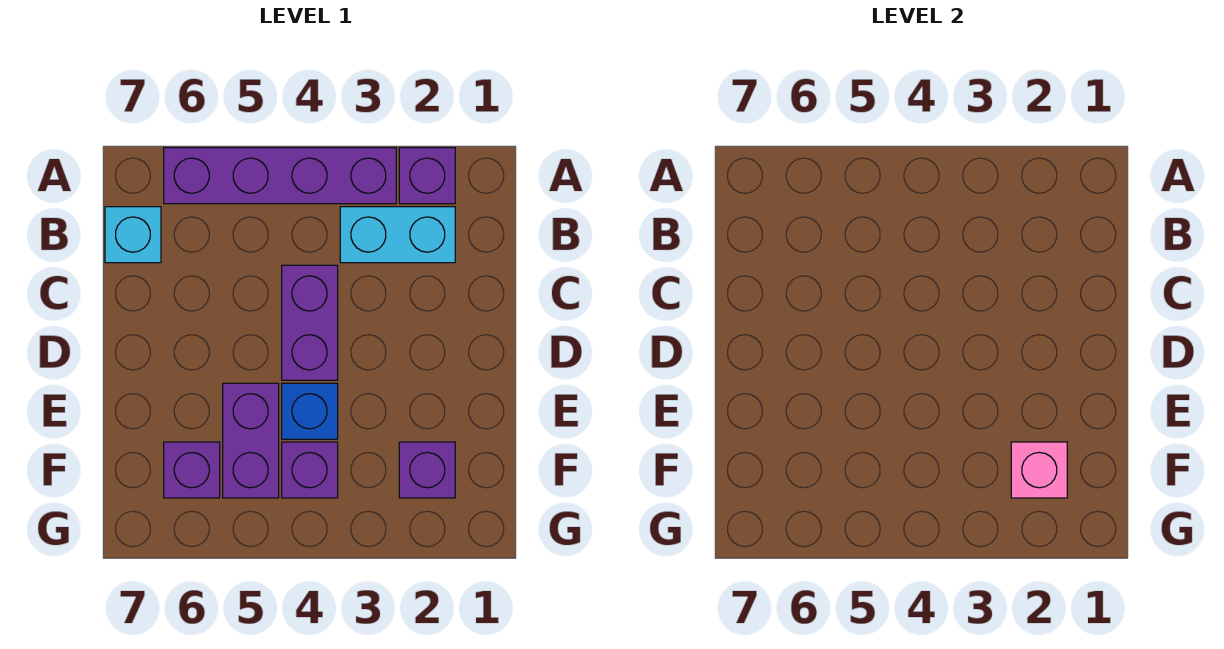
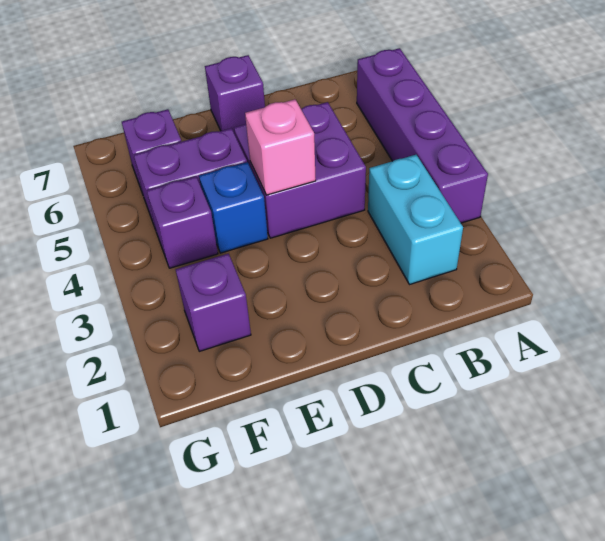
purple brick A2 level 1 -> purple brick D7 level 1
cyan brick B7 level 1 -> none
purple brick C4:D4 level 1 -> purple brick C4:D5 level 1
pink brick F2 level 2 -> pink brick D4 level 2

